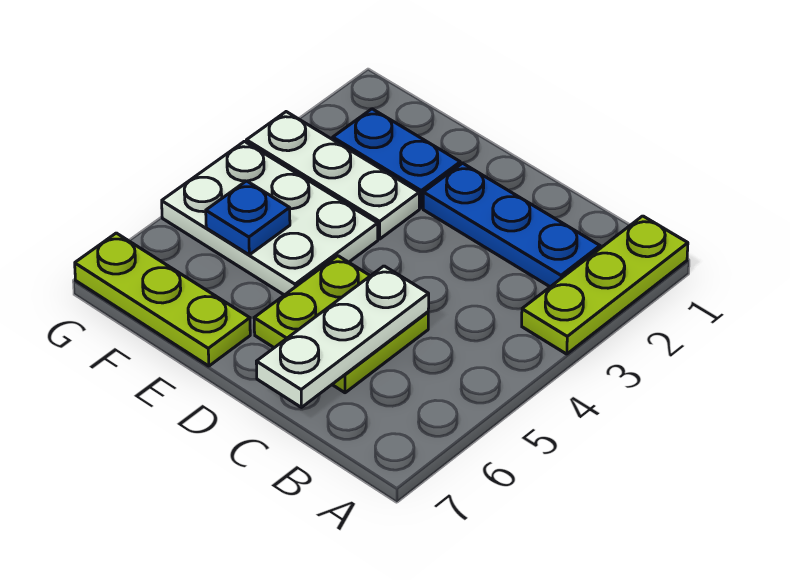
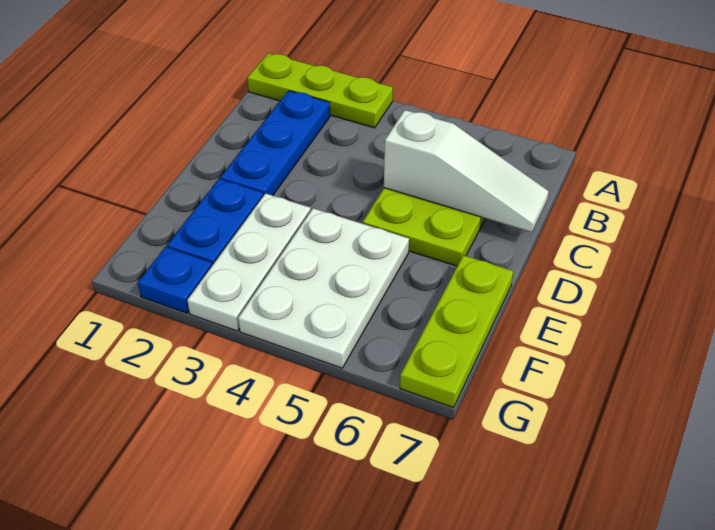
white plate C5:C7 level 2 -> white slope C5:C7 level 2 top 5
blue plate F5 level 2 -> blue plate G2 level 1

